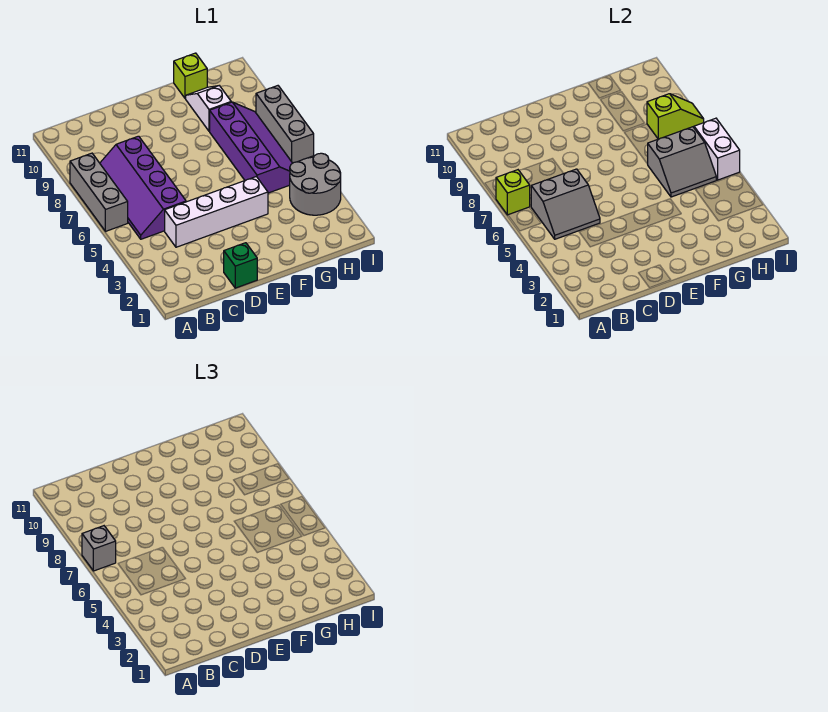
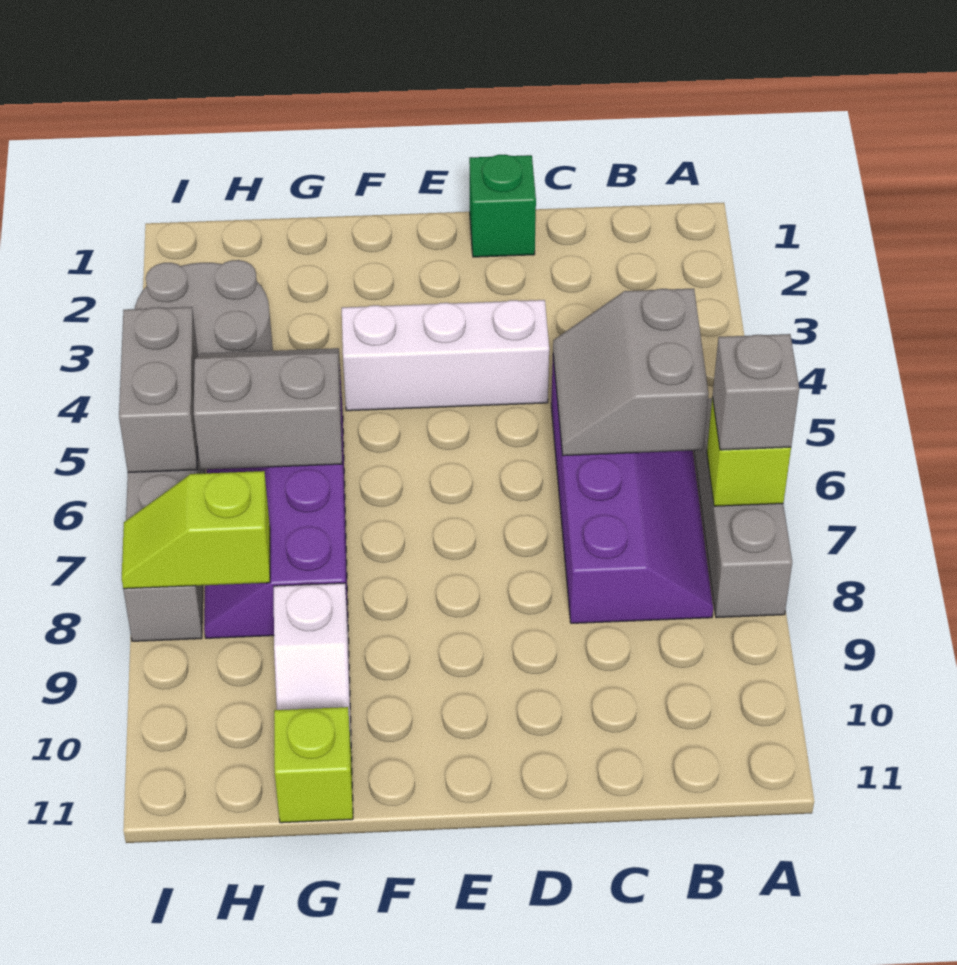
grey slope B5:C6 level 2 top 6 -> grey slope B5:C6 level 2 top B
white brick C4:F4 level 1 -> white brick D4:F4 level 1
white brick I5:I6 level 2 -> grey brick I5:I6 level 2

